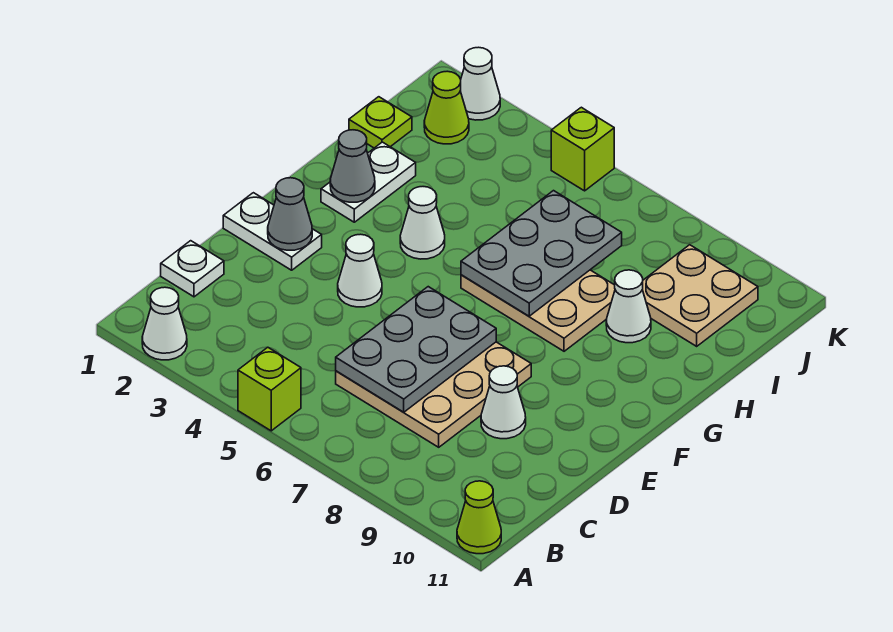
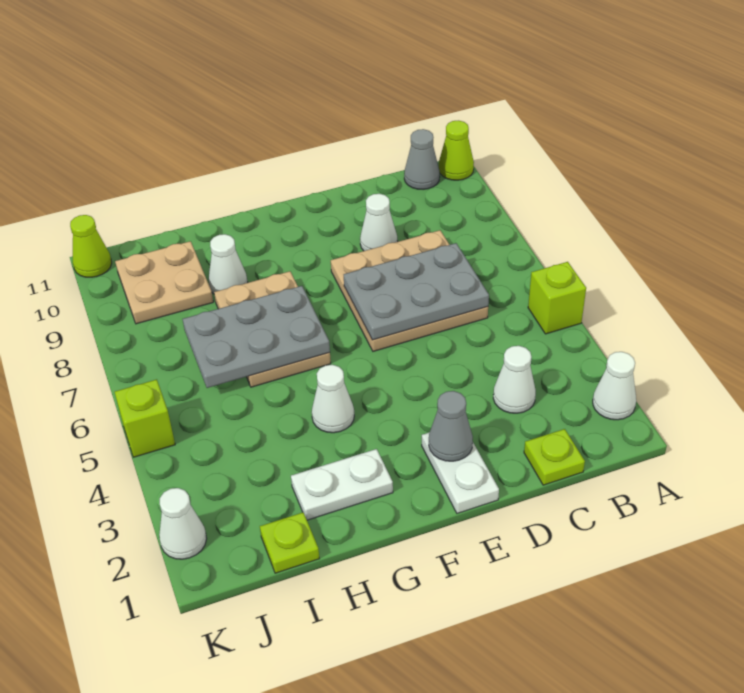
white plate C1 level 1 -> lime plate C1 level 1
white cone E4 level 1 -> white cone C3 level 1
grey cone G2 level 2 -> grey cone B11 level 1
lime cone J2 level 1 -> lime cone K11 level 1

